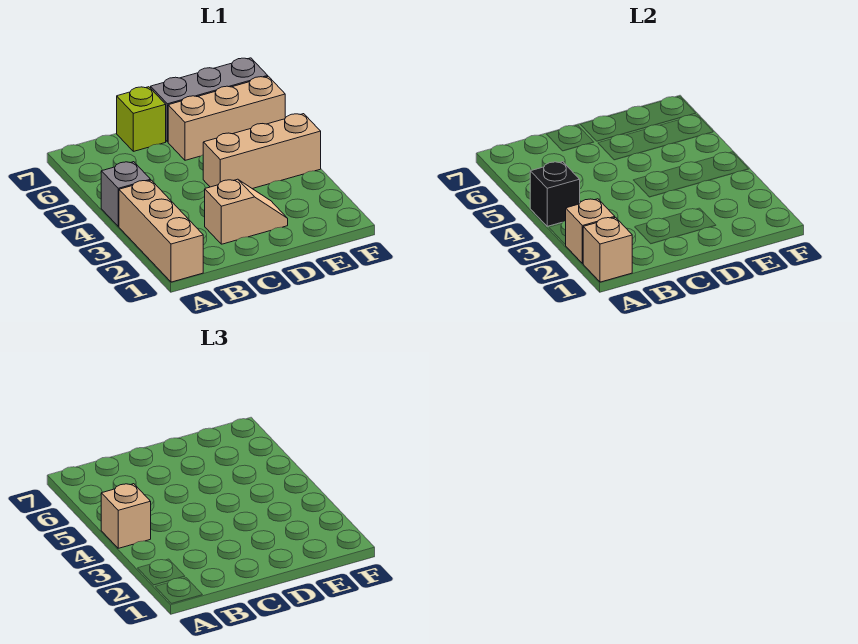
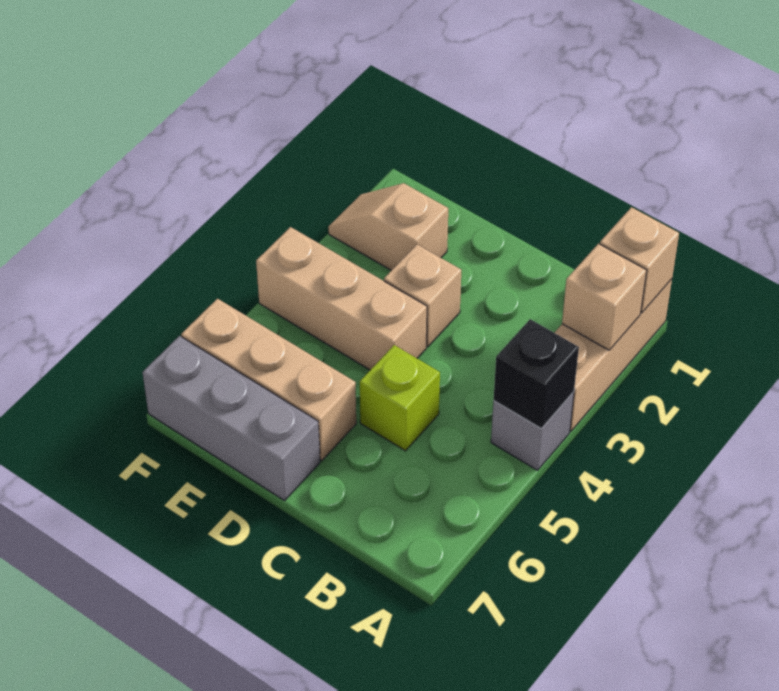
tan brick A4 level 3 -> tan brick D3 level 1
tan slope C2:D2 level 1 top C -> tan slope E2:F2 level 1 top E
lime brick C7 level 1 -> lime brick C5 level 1

